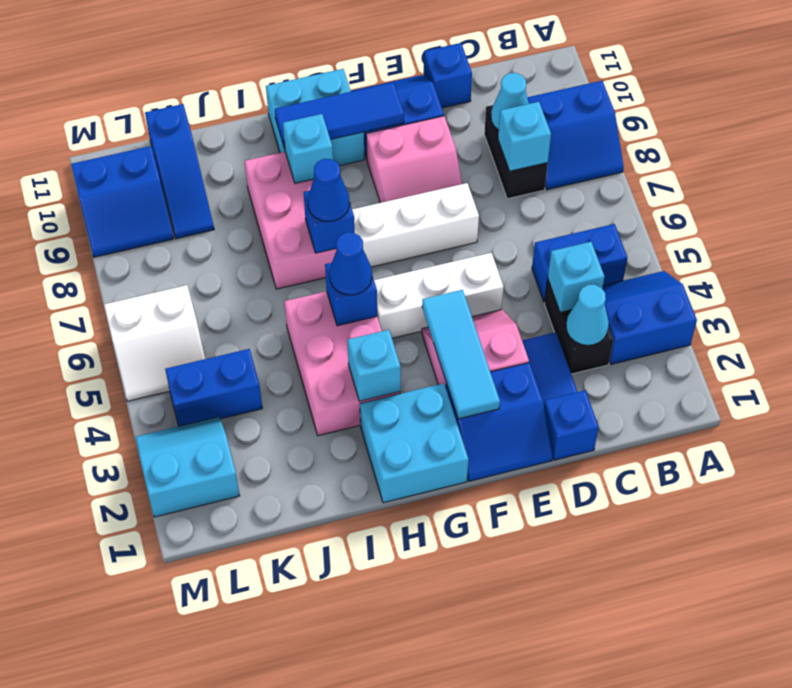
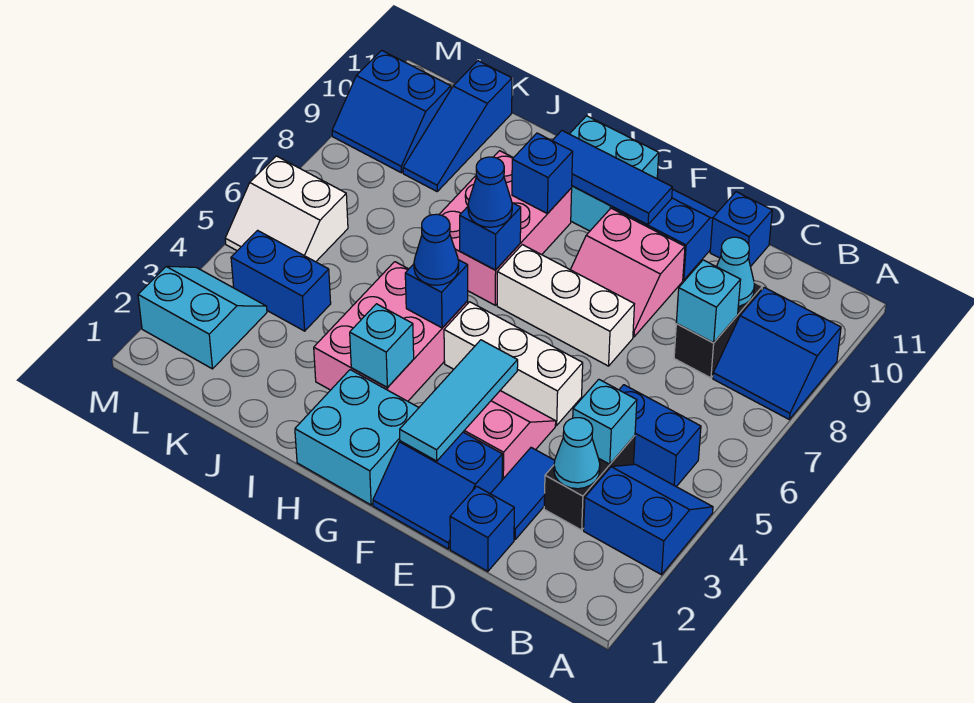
cyan brick H9 level 2 -> blue brick H9 level 2

